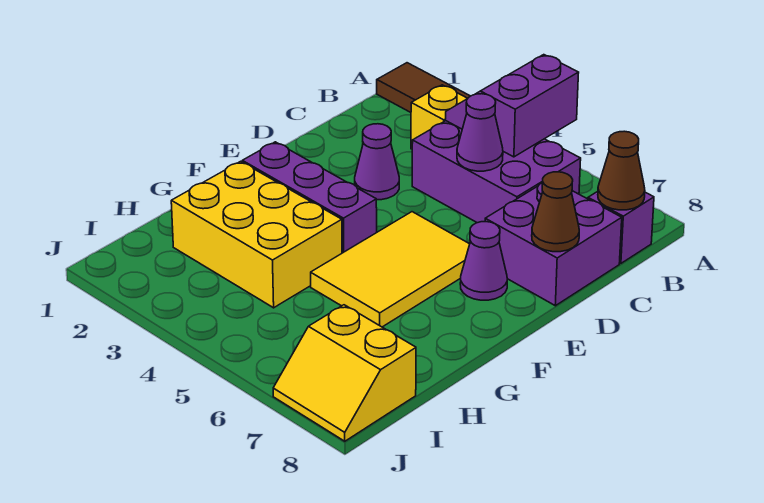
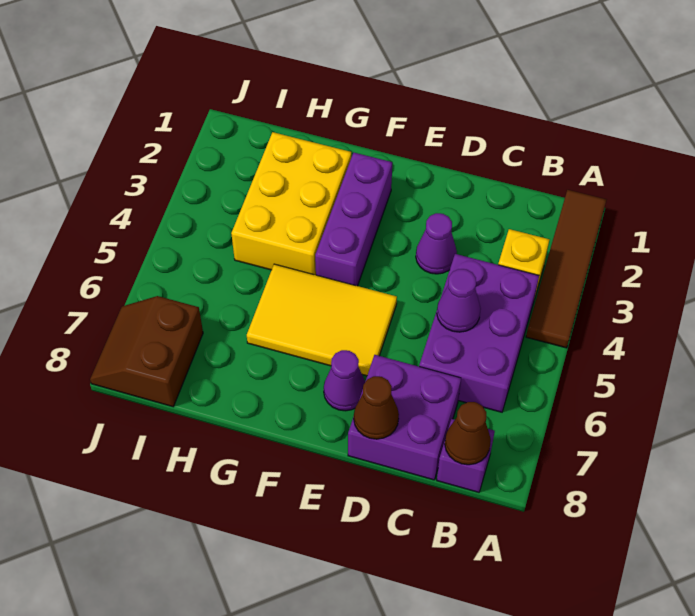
purple slope A4:B5 level 2 top 5 -> none
yellow slope I7:J8 level 1 top I -> brown slope I7:J8 level 1 top I

